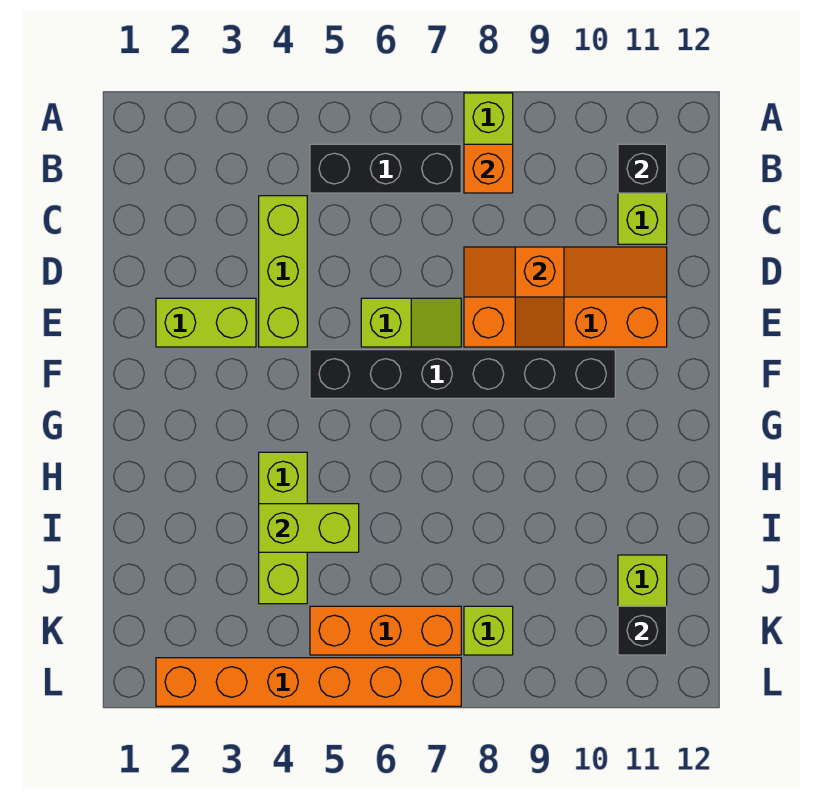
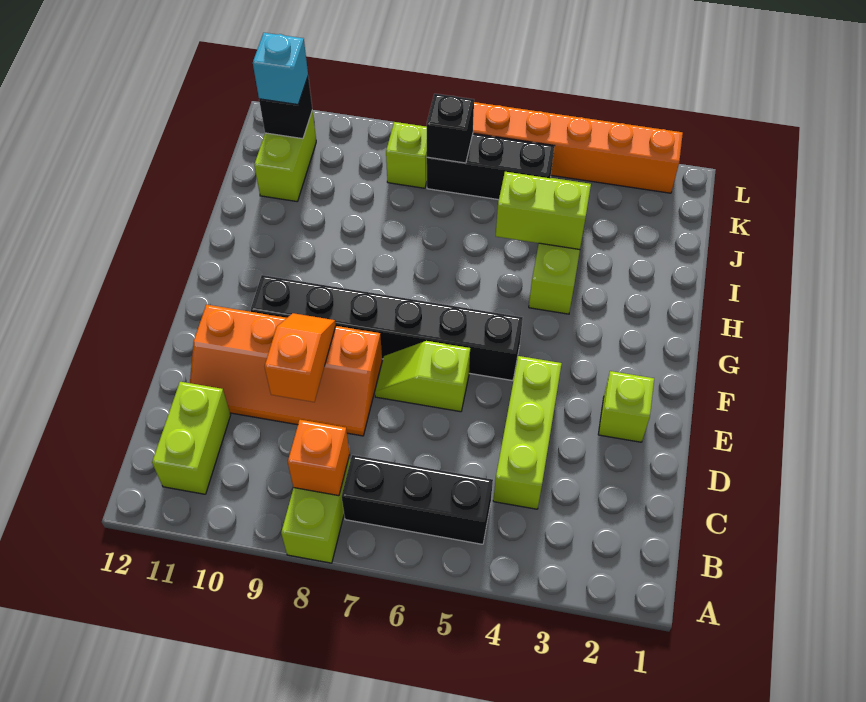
black brick B11 level 2 -> black brick K7 level 2
lime brick E2:E3 level 1 -> lime brick E2 level 1
orange brick K5:K7 level 1 -> black brick K5:K7 level 1
none -> cyan brick K11 level 3

